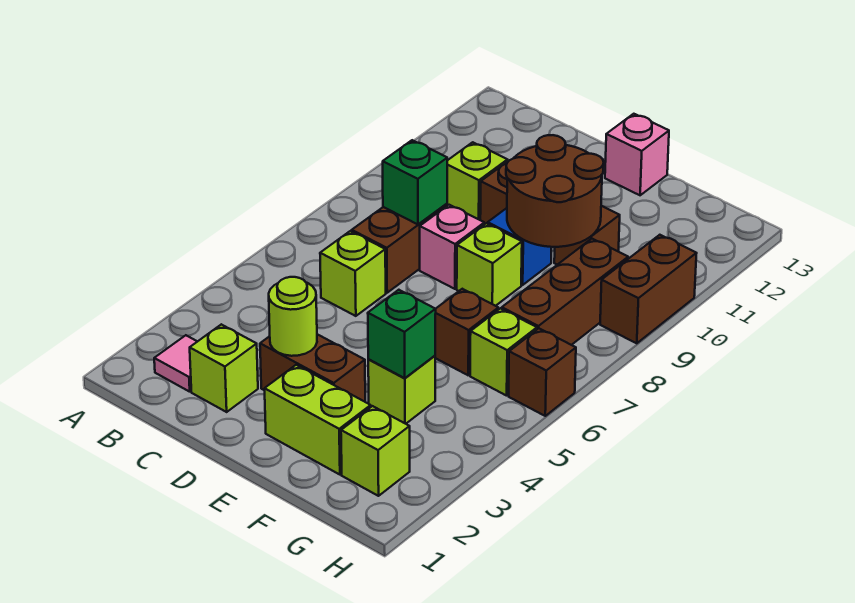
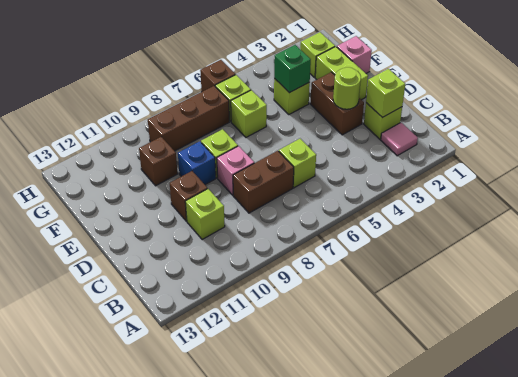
none -> lime brick C2 level 2
green brick C8 level 2 -> none
brown round brick E9:F10 level 2 -> none
pink brick E13 level 1 -> pink brick F1 level 1
brown brick F6 level 1 -> lime brick F6 level 1
brown brick H9:H10 level 1 -> none

